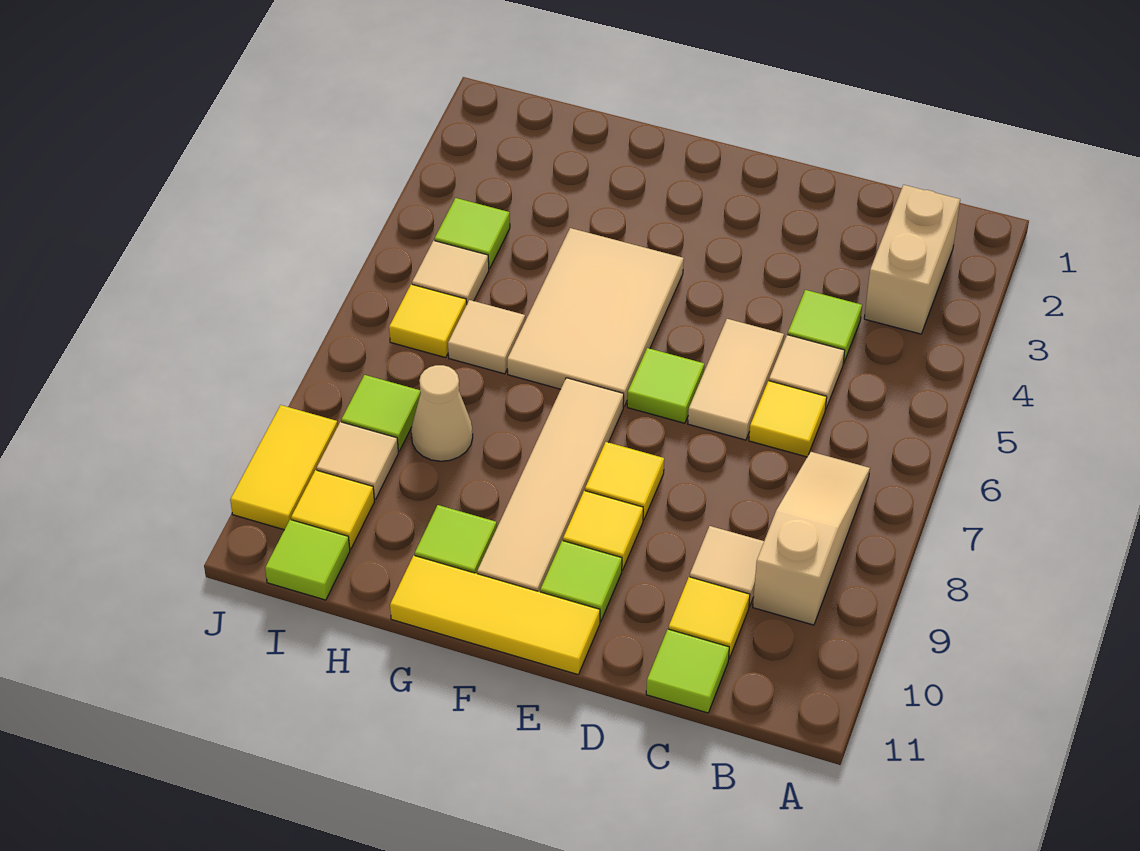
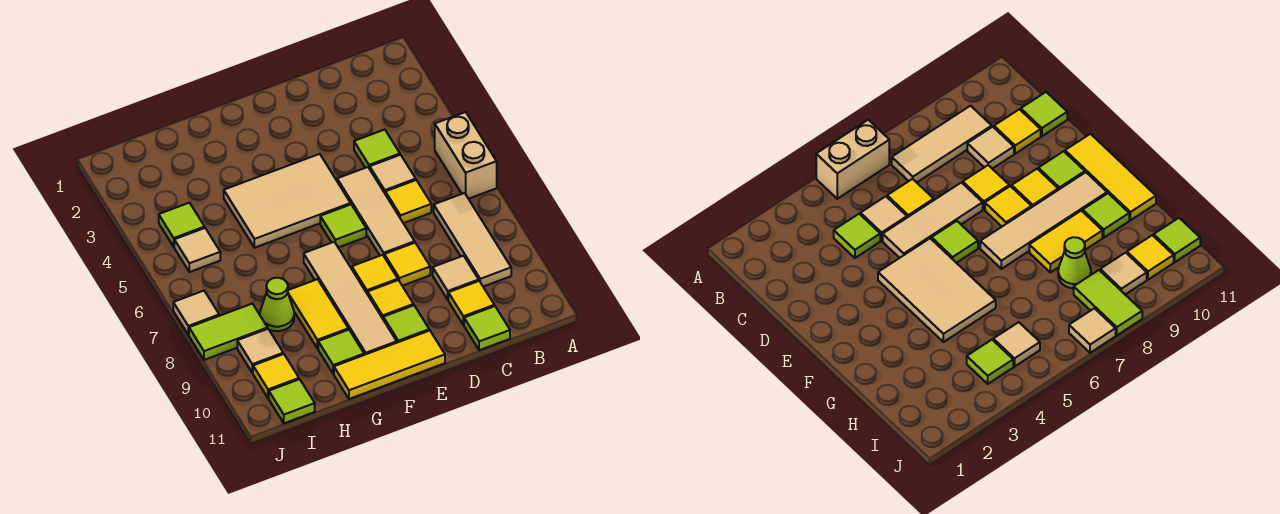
tan brick B2:B3 level 1 -> tan brick A5:A6 level 1
tan slope B7:B9 level 1 top 9 -> tan tile B7:B9 level 1
tan tile D5:D6 level 1 -> tan tile D5:D7 level 1
tan tile F4:G6 level 1 -> tan tile E4:G5 level 1
tan tile H6 level 1 -> tan tile J7 level 1
tan cone H8 level 1 -> lime cone H8 level 1
yellow tile I6 level 1 -> yellow tile D8 level 1
lime tile I8 level 1 -> lime tile I8:J8 level 1
yellow tile J9:J10 level 1 -> yellow tile G8:G9 level 1

